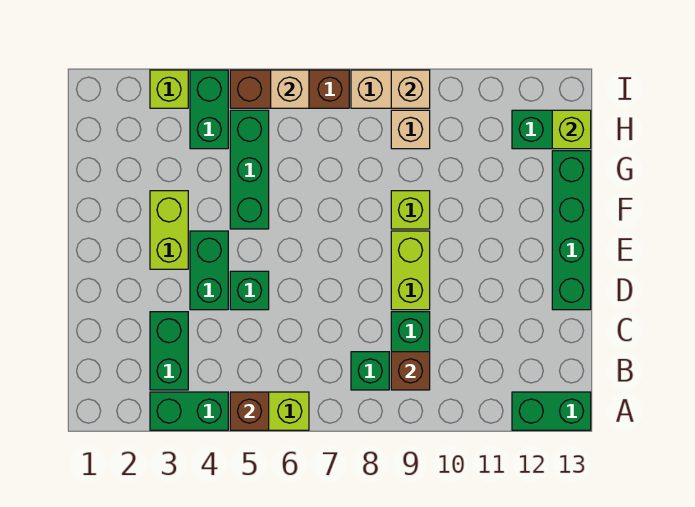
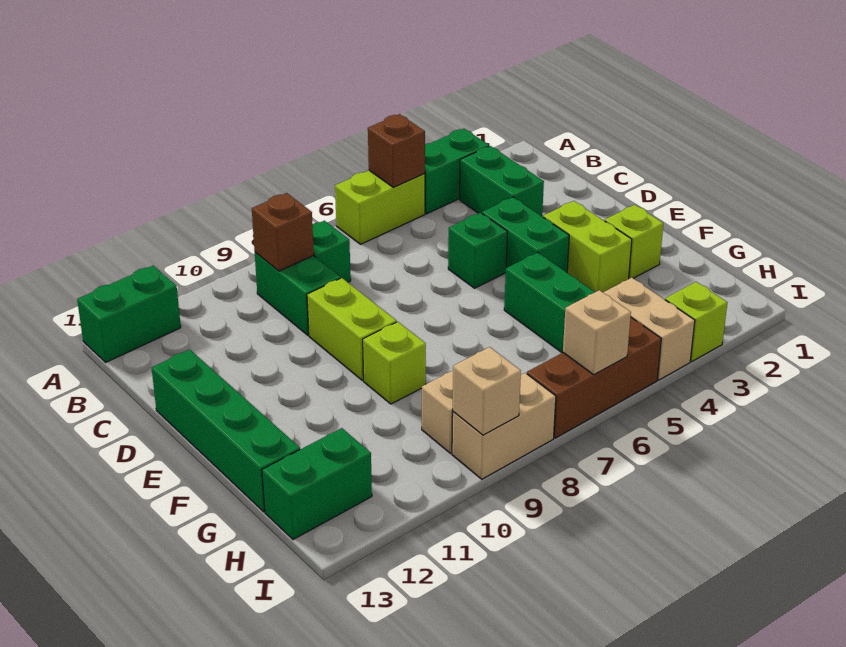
green brick H4:I4 level 1 -> tan brick H4:I4 level 1
lime brick H13 level 2 -> lime brick F2 level 1

